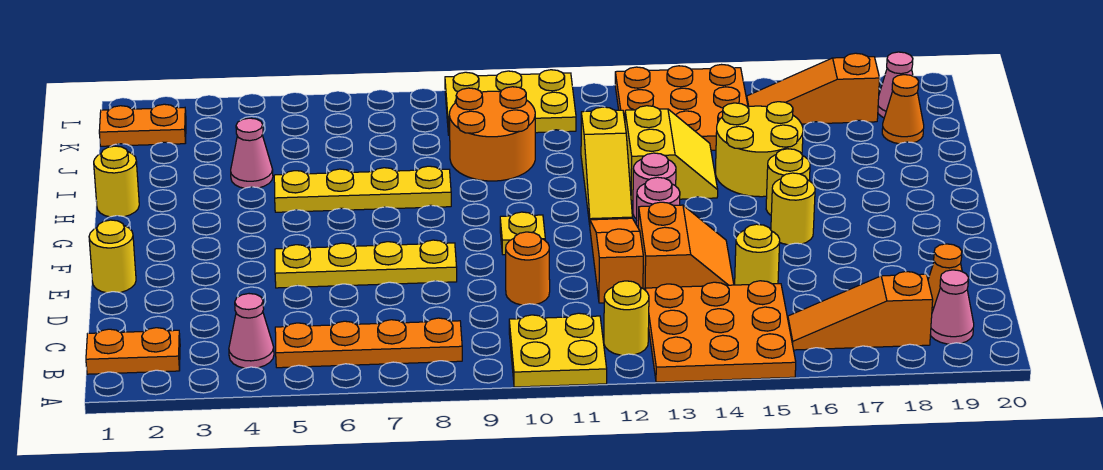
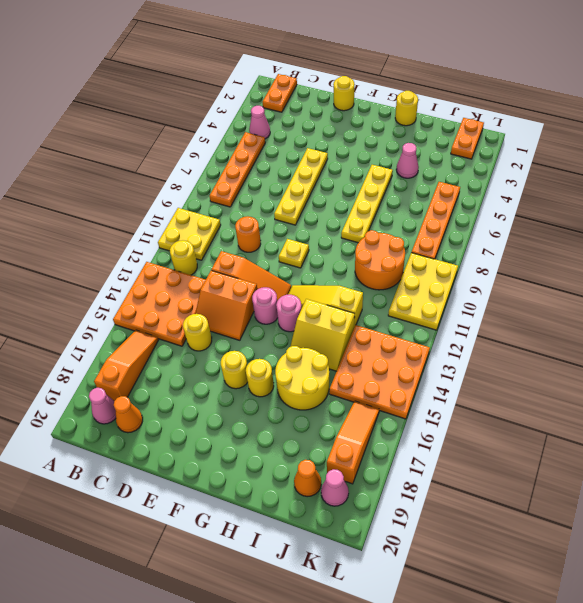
none -> orange plate K5:K8 level 1

